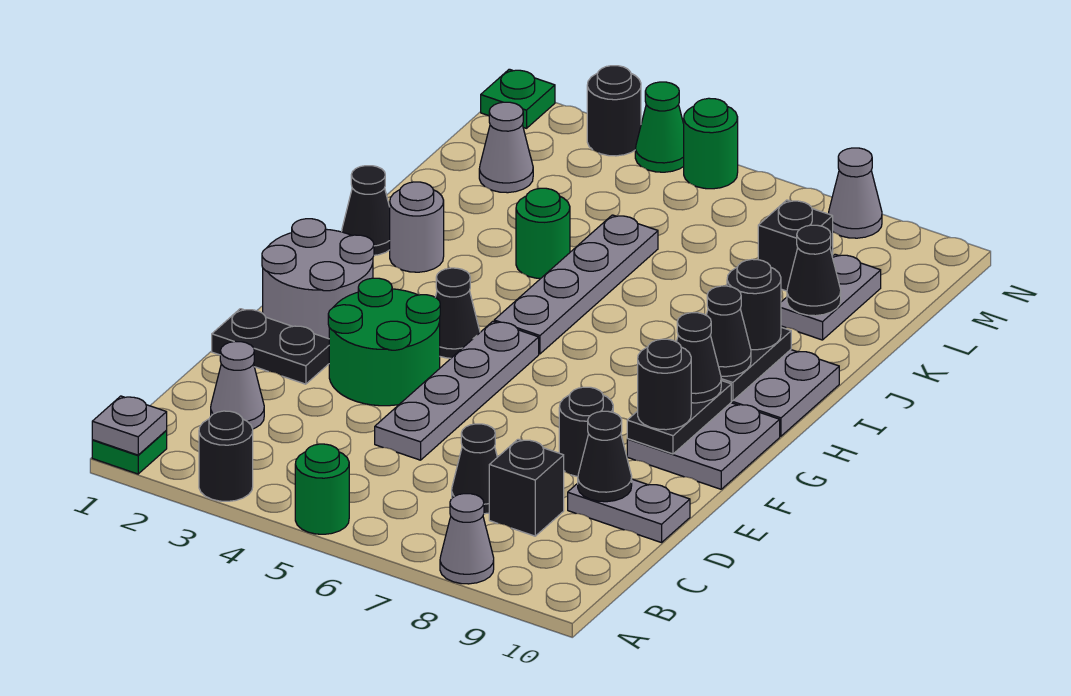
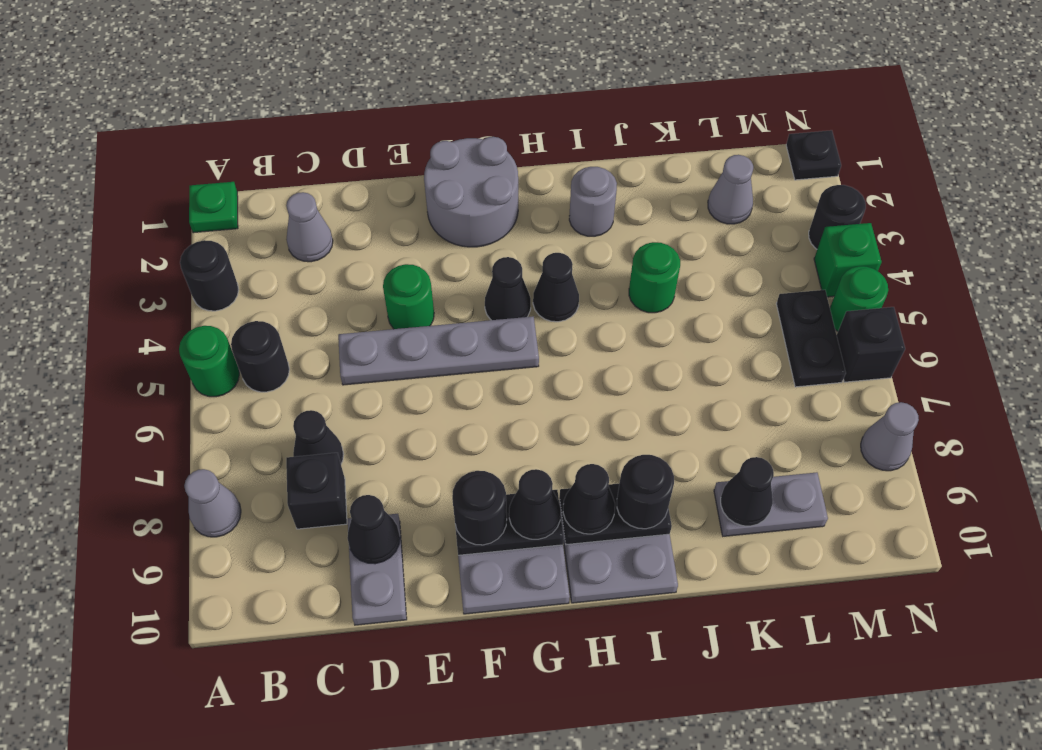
grey plate A1 level 2 -> none
black plate E1:E2 level 1 -> black plate M5:M6 level 1
green round brick E3:F4 level 1 -> green round brick E4 level 1
black round brick E8 level 1 -> black round brick B5 level 1
grey plate H5:K5 level 1 -> none
black cone I1 level 1 -> black cone H4 level 1
black brick L8 level 1 -> black brick N6 level 1
green plate N1 level 1 -> black plate N1 level 1
green cone N4 level 1 -> green brick N4 level 1

